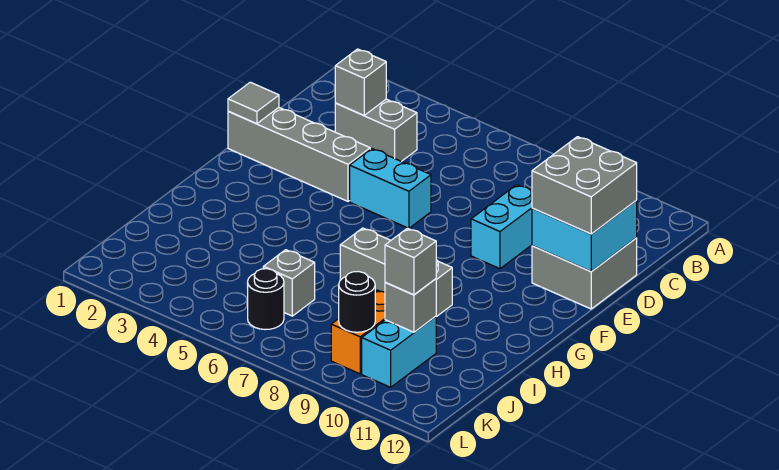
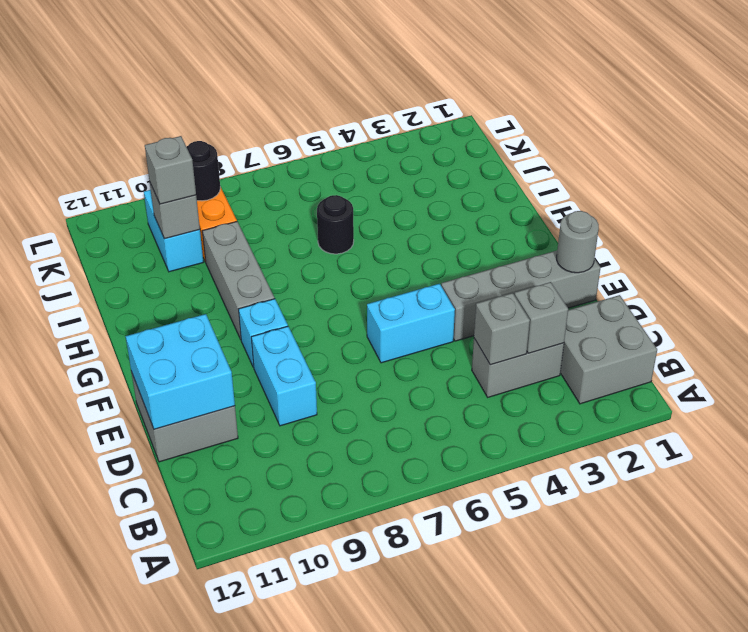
grey brick D11:E12 level 3 -> grey brick B1:C2 level 1
grey tile E1 level 2 -> grey round brick E1 level 2
none -> cyan brick F9 level 1
grey brick H7:H9 level 1 -> grey brick G9:I9 level 1
grey brick J6 level 1 -> grey brick C4 level 2
black round brick K6 level 1 -> black round brick I6 level 1

